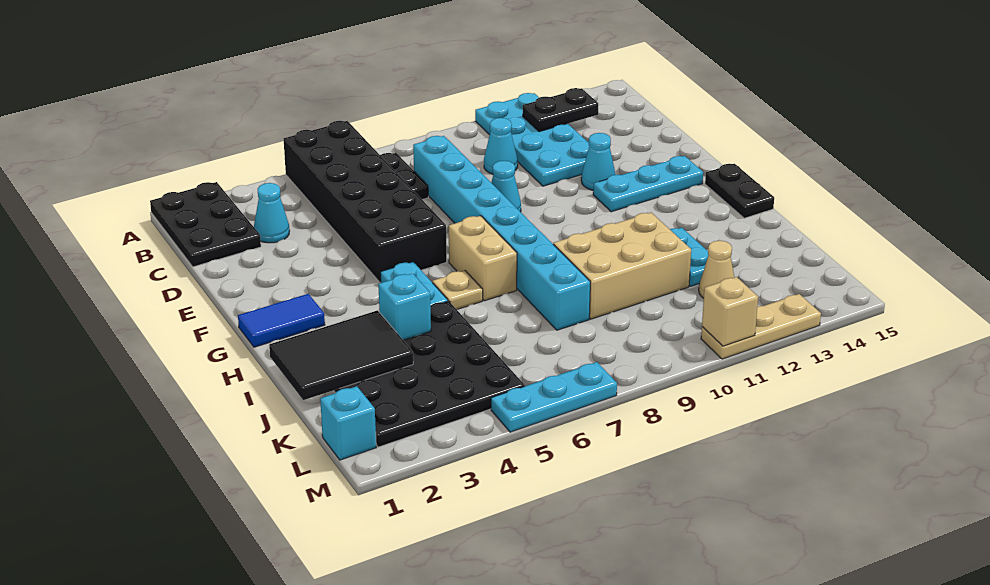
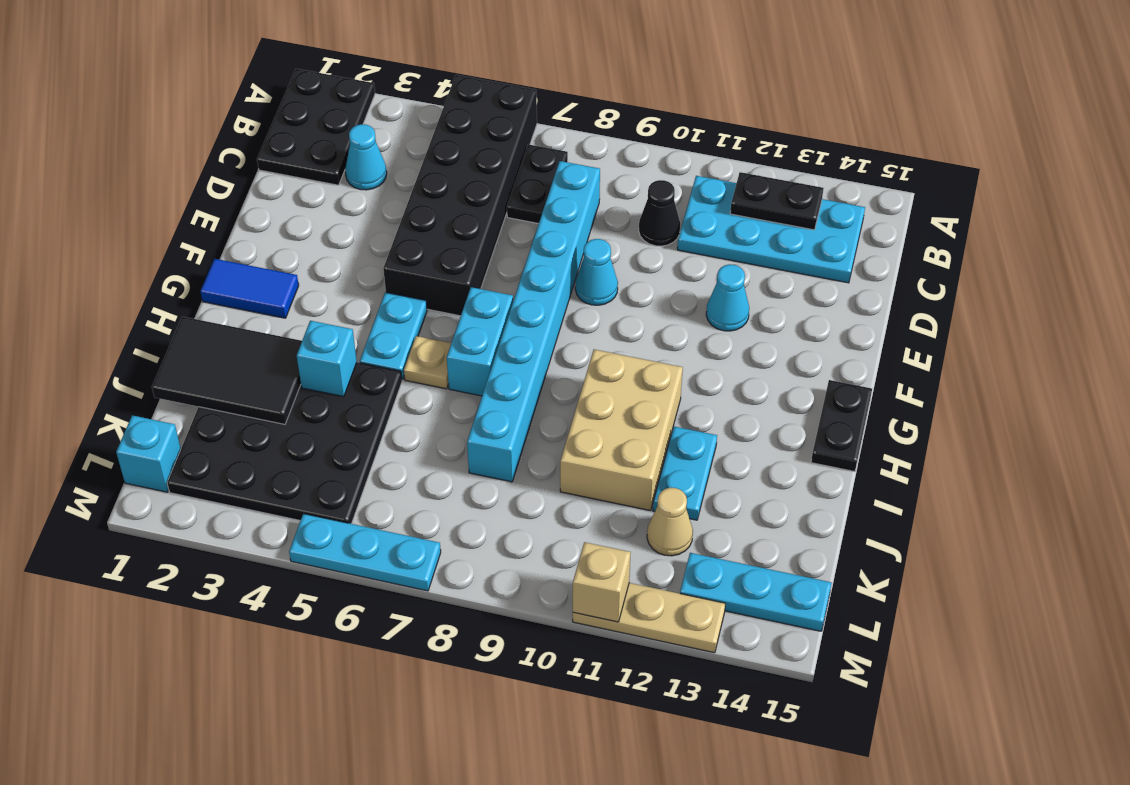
cyan plate A11:D12 level 1 -> cyan plate B11:C14 level 1
cyan cone C10 level 1 -> black cone C10 level 1
cyan plate F12:F14 level 1 -> cyan plate L13:L15 level 1
tan brick G7:H7 level 1 -> cyan brick G7:H7 level 1
tan brick I9:J11 level 1 -> tan brick H10:J11 level 1

